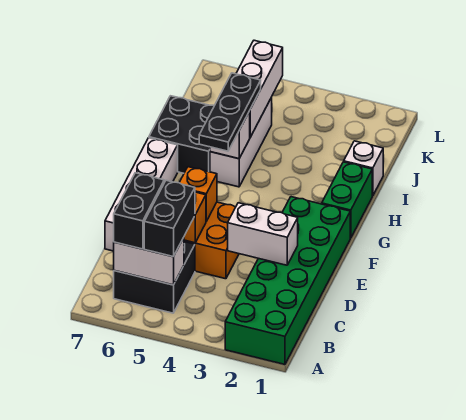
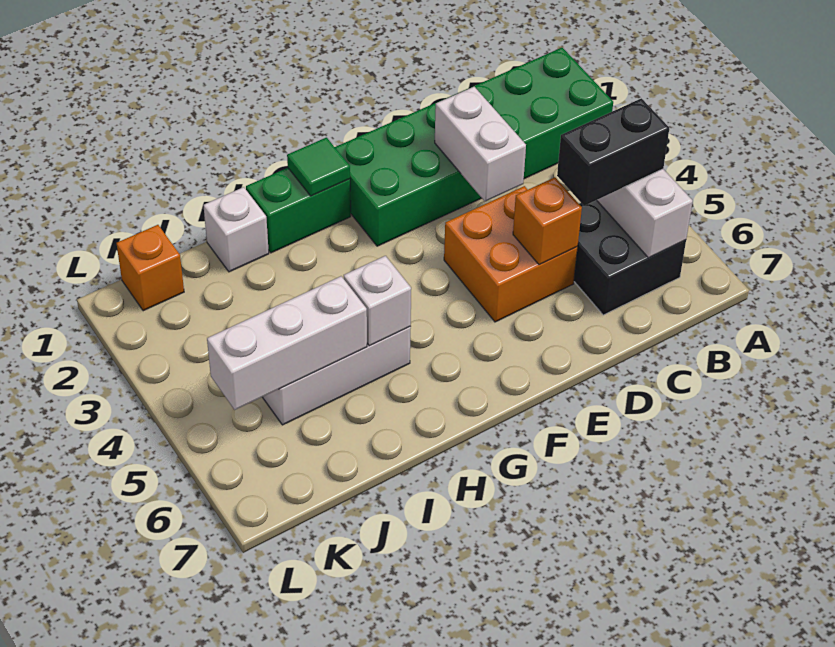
black brick B6:C6 level 3 -> none
white brick D7:G7 level 1 -> none
orange brick E5 level 2 -> orange brick K1 level 1
none -> green tile G1 level 2
black plate G5:I5 level 3 -> none
black brick H6:I7 level 1 -> none

